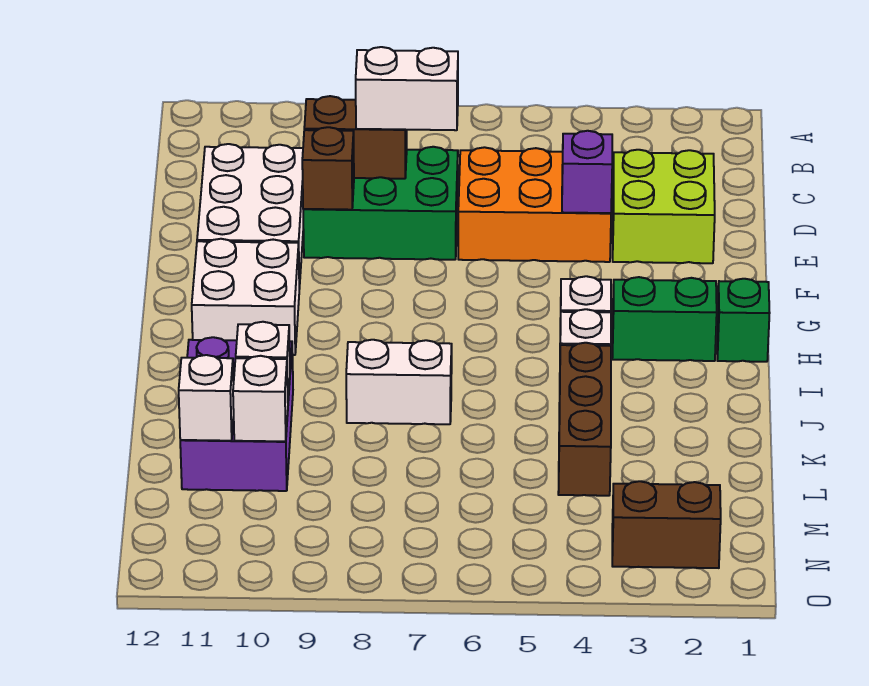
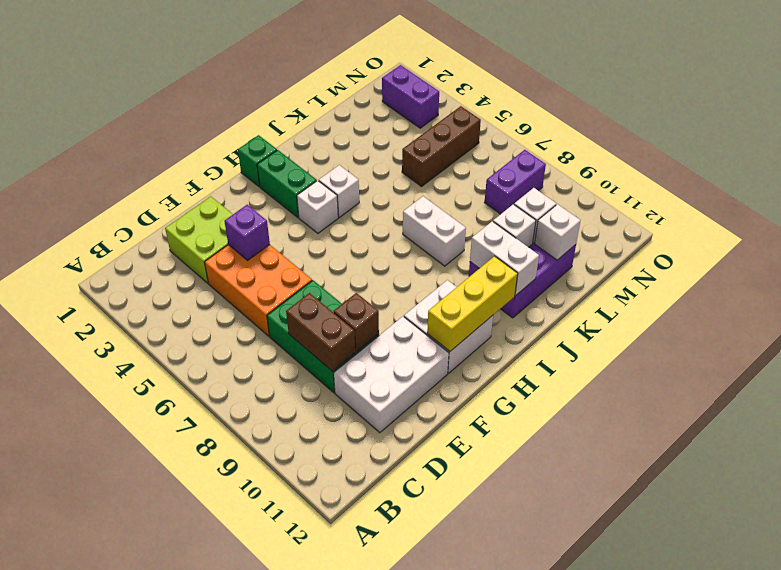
white brick D7:D8 level 3 -> white brick J10:J11 level 2
none -> yellow brick G11:I11 level 2
brown brick J4:L4 level 1 -> brown brick L5:N5 level 1
none -> purple brick M8:N8 level 1
brown brick N2:N3 level 1 -> purple brick N2:N3 level 1

